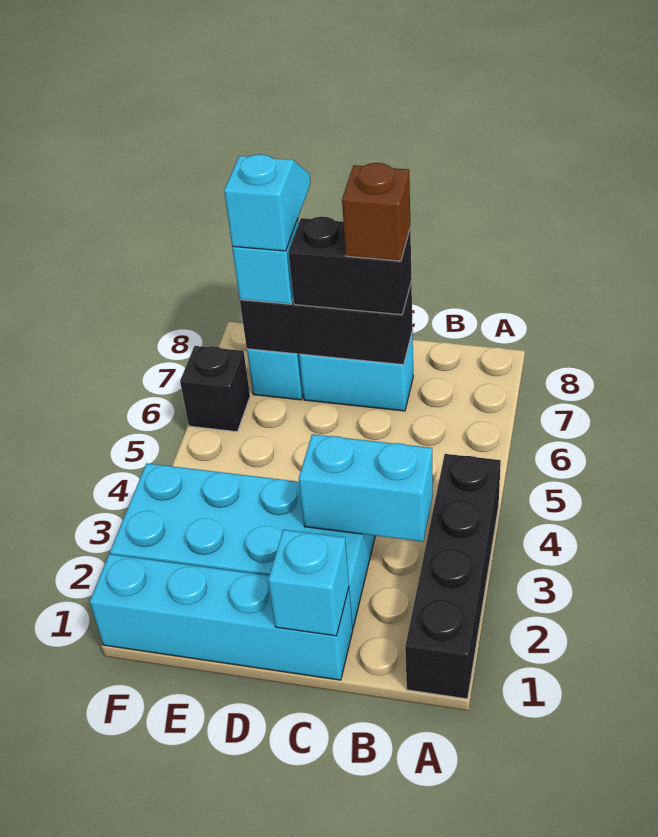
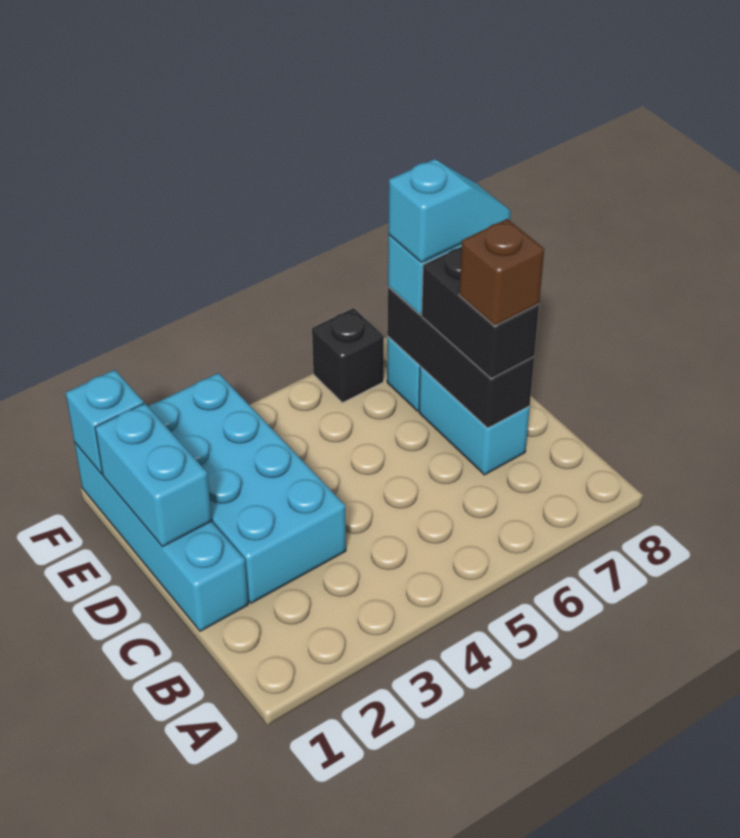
black brick A1:A4 level 1 -> none
cyan brick B3:C3 level 2 -> cyan brick D1:E1 level 2
cyan brick C1 level 2 -> cyan brick F1 level 2

